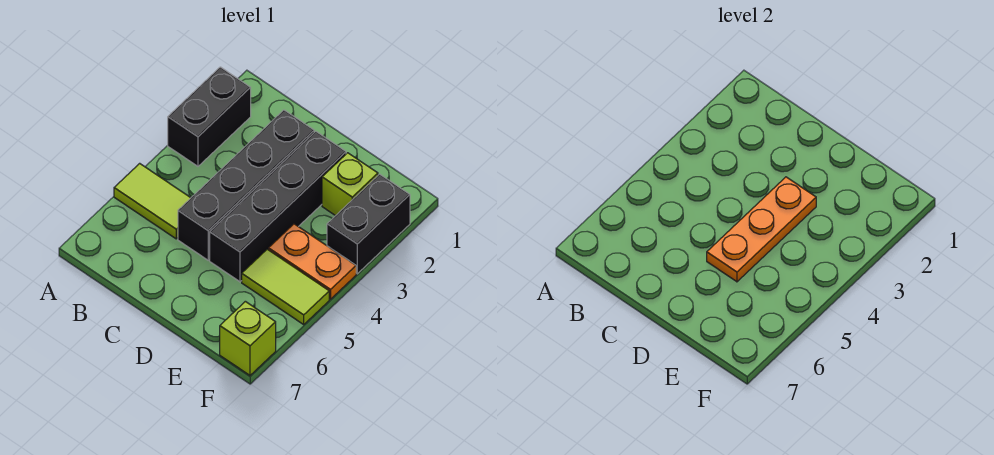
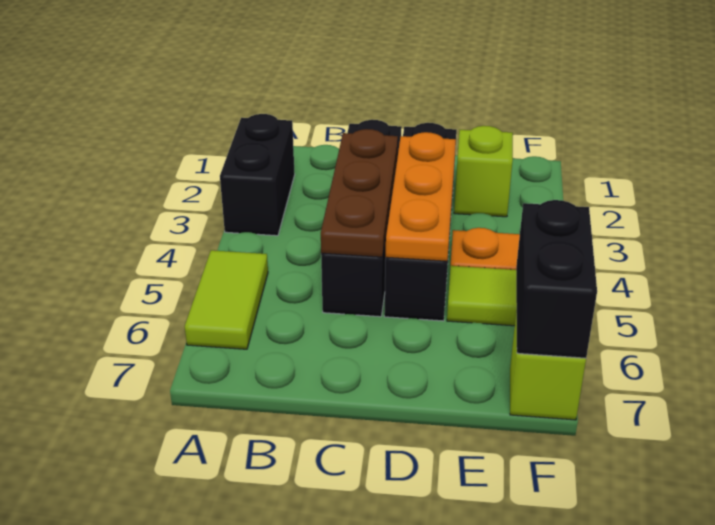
lime tile A5:B5 level 1 -> lime tile A5:A6 level 1
none -> brown plate C3:C5 level 2
black brick F2:F3 level 1 -> black brick F6:F7 level 2

